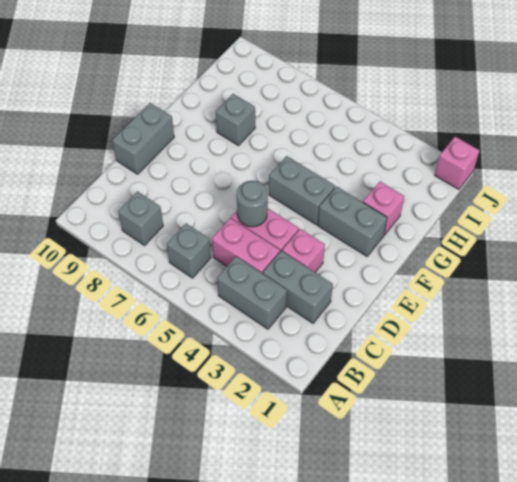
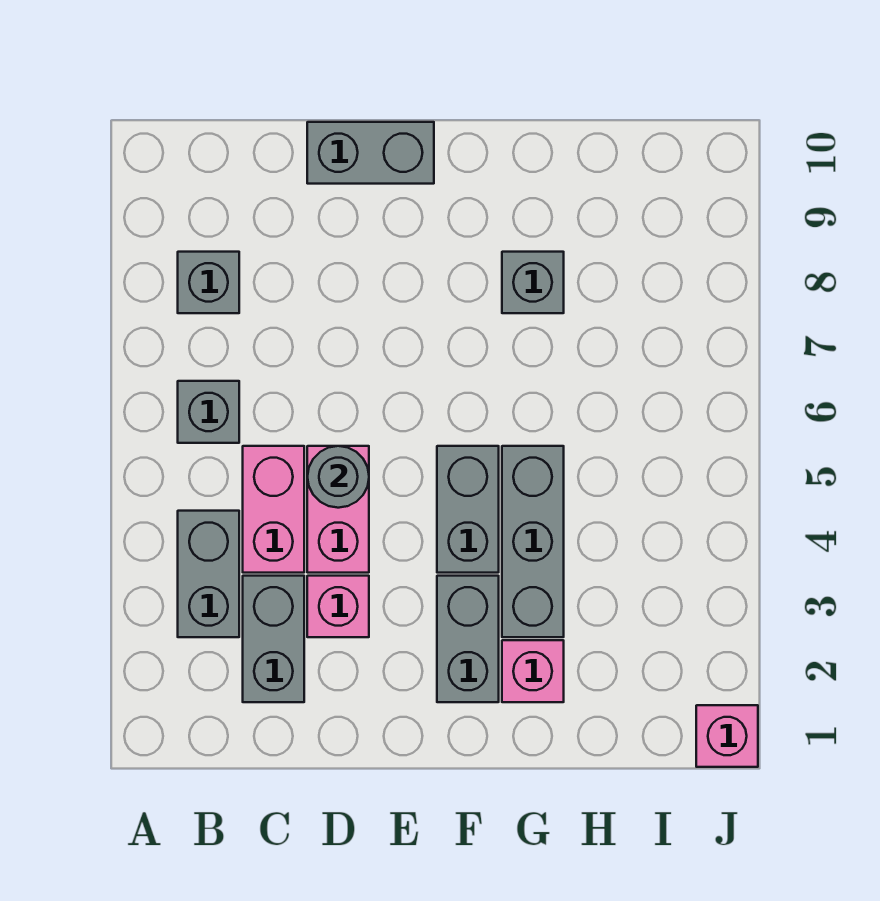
none -> grey brick G3:G5 level 1

